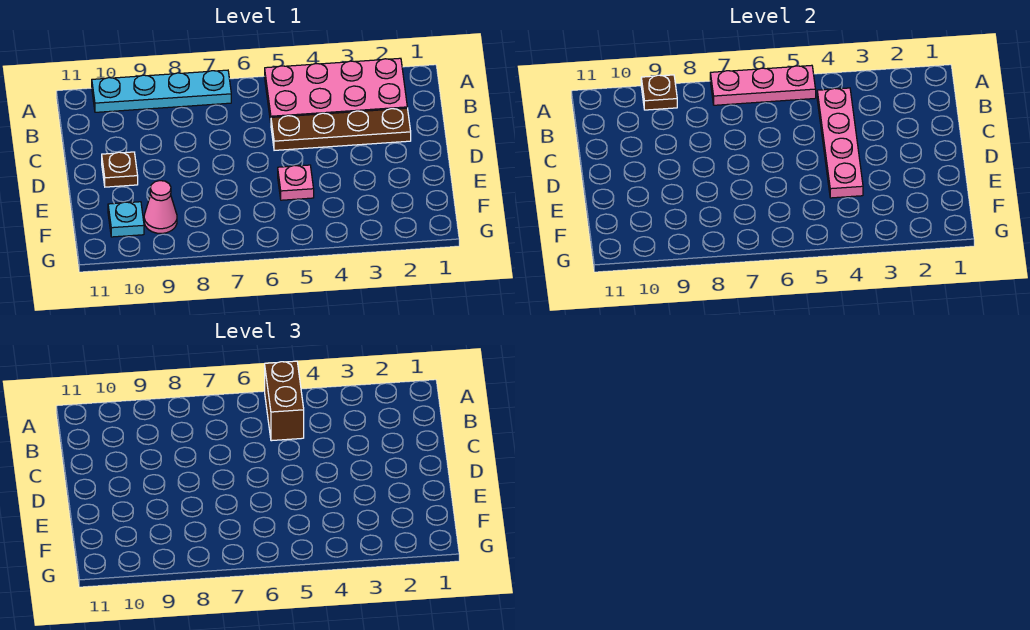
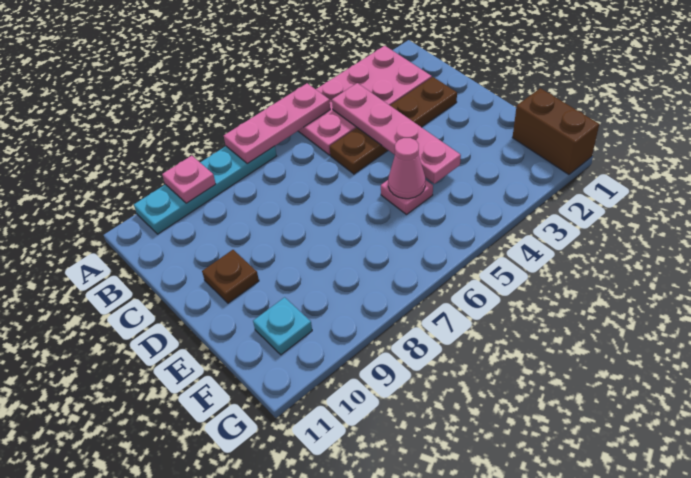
brown brick A5:B5 level 3 -> brown brick F1:G1 level 1
brown plate A9 level 2 -> pink plate A9 level 2
pink cone F9 level 1 -> pink cone E5 level 2

